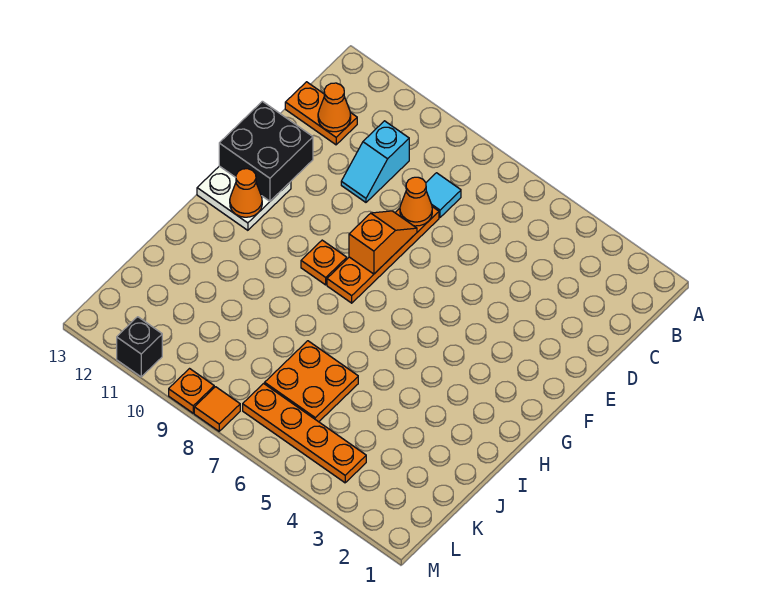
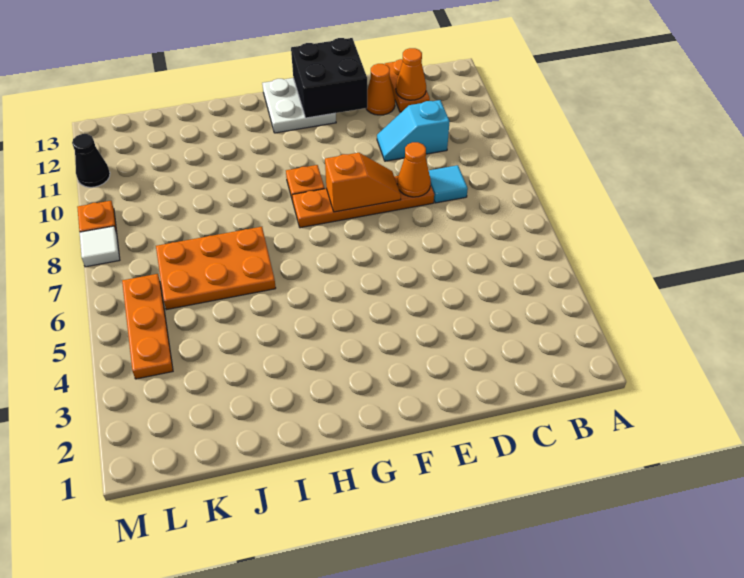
orange cone G12 level 2 -> orange cone D12 level 1
orange plate J6:K7 level 1 -> orange plate I6:K7 level 1
orange plate L4:L7 level 1 -> orange plate L4:L6 level 1
orange tile M8 level 1 -> white tile M8 level 1
black brick M11 level 1 -> black cone M11 level 1

